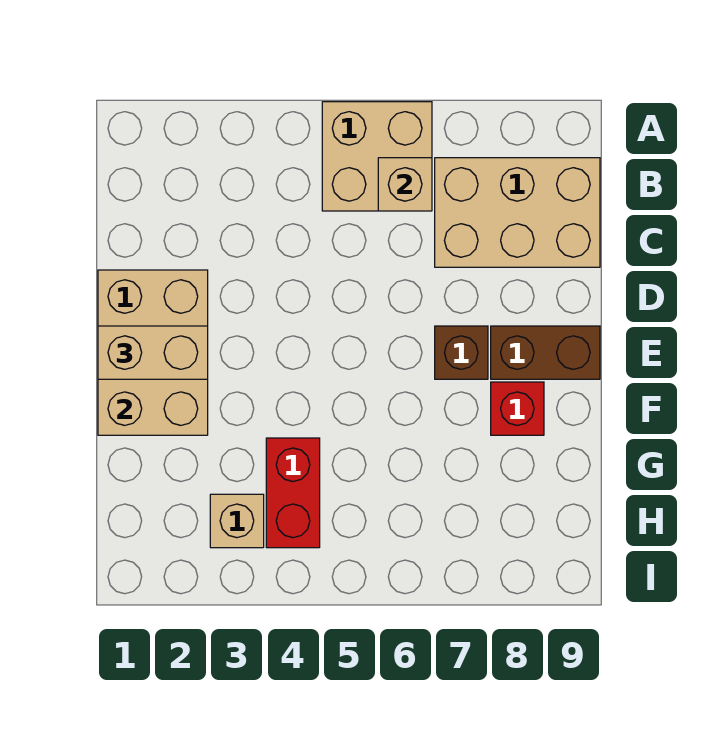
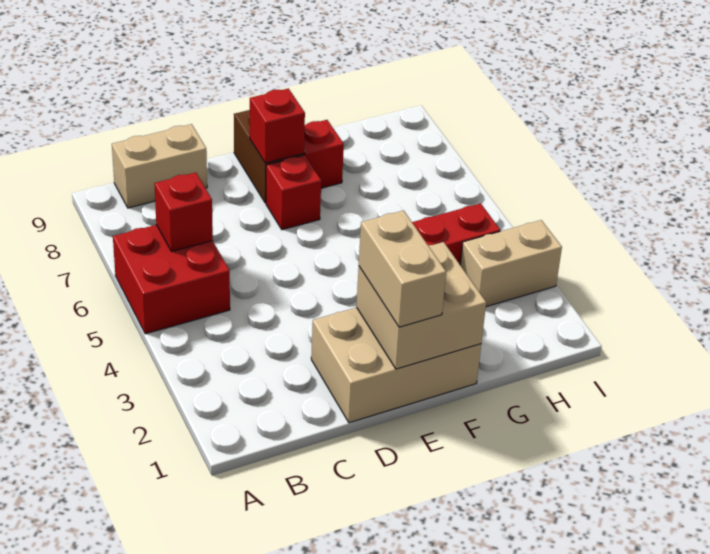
tan brick A5:B6 level 1 -> red brick A5:B6 level 1
tan brick B6 level 2 -> red brick B6 level 2
tan brick B7:C9 level 1 -> tan brick B9:C9 level 1
brown brick E7 level 1 -> red brick E7 level 1
none -> red brick E8 level 2
tan brick H3 level 1 -> tan brick H3:I3 level 1

